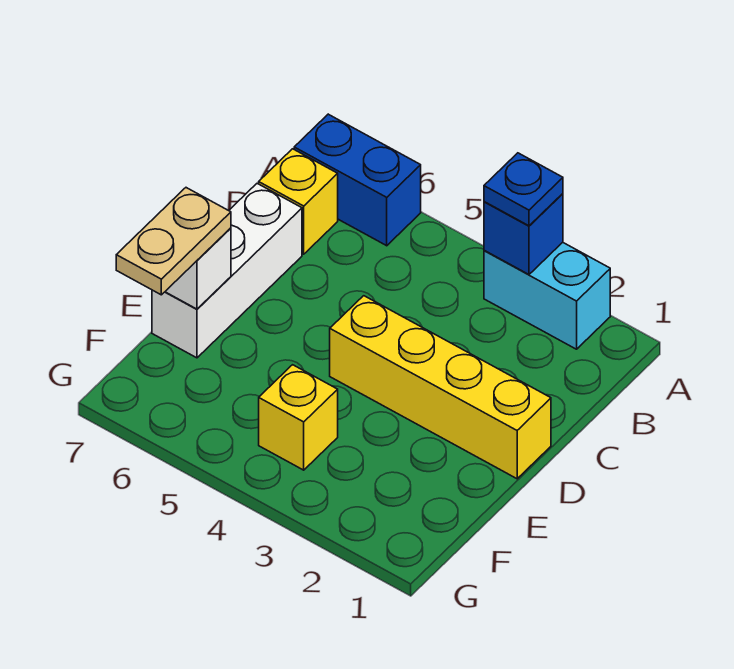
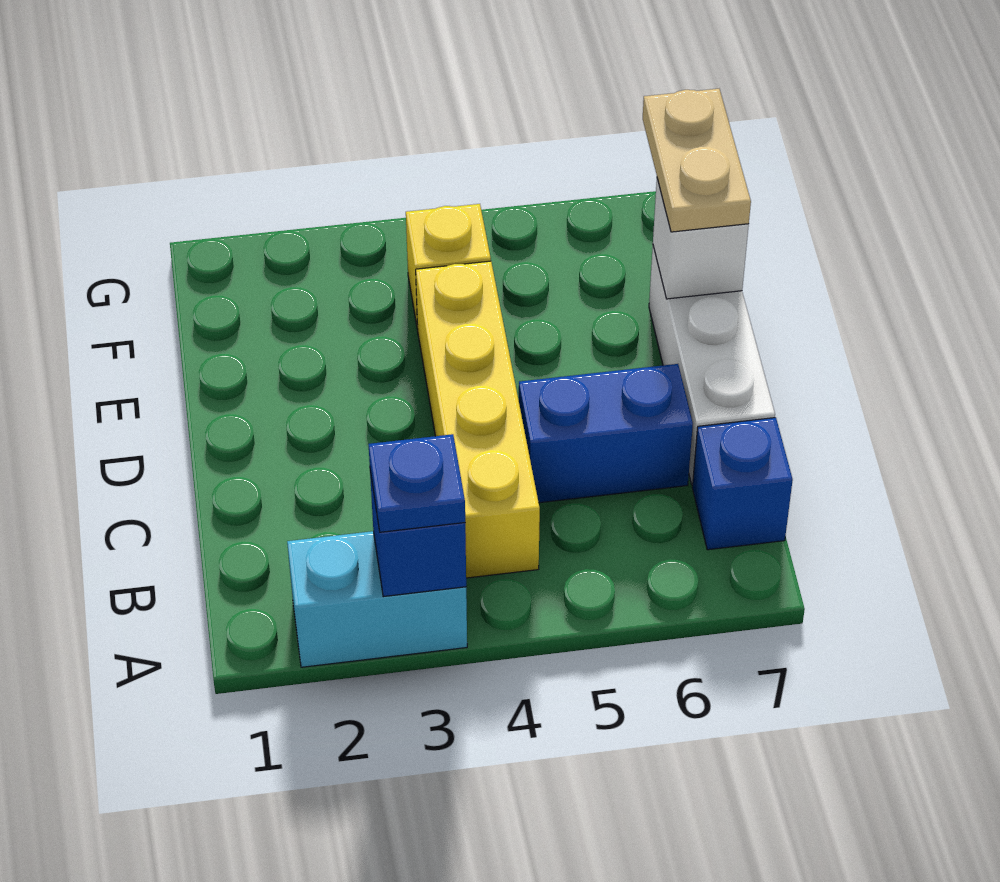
blue brick A6:A7 level 1 -> blue brick C5:C6 level 1
yellow brick B7 level 1 -> blue brick B7 level 1
yellow brick D1:D4 level 1 -> yellow brick B4:E4 level 1

